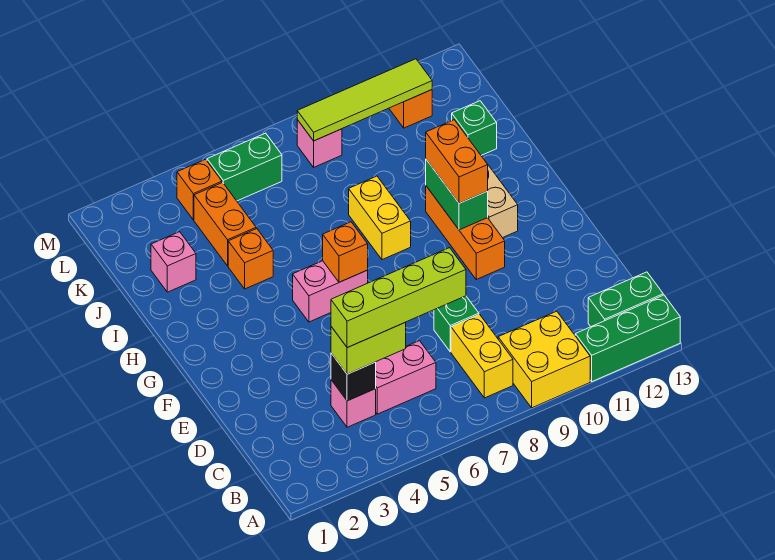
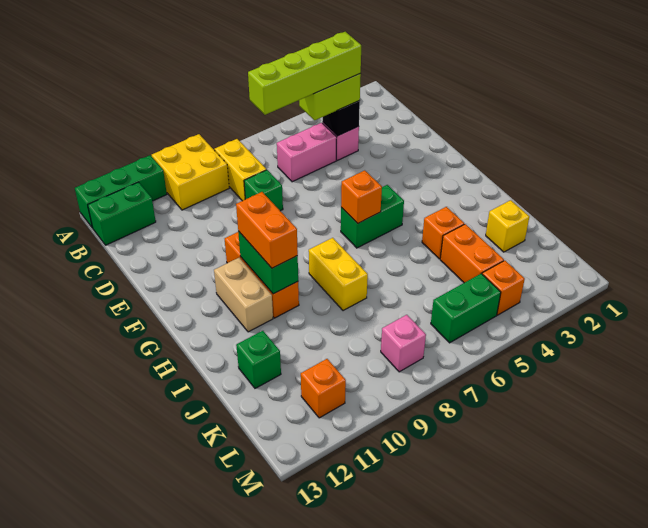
pink brick G5:G6 level 1 -> green brick G5:G6 level 1
pink brick J2 level 1 -> yellow brick J2 level 1
lime tile L8:L11 level 2 -> none

